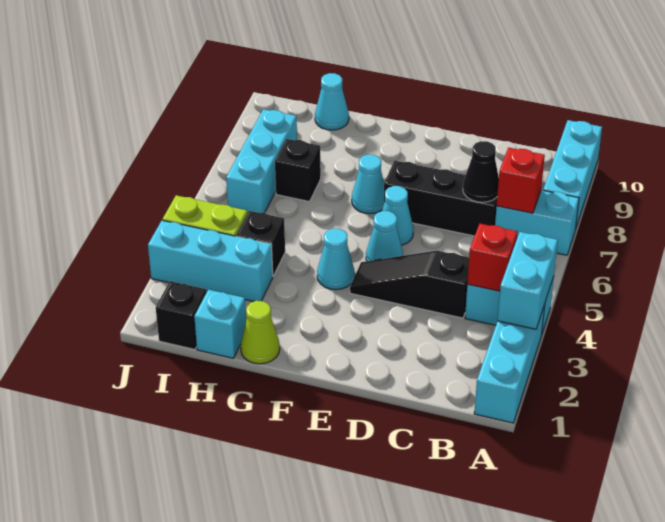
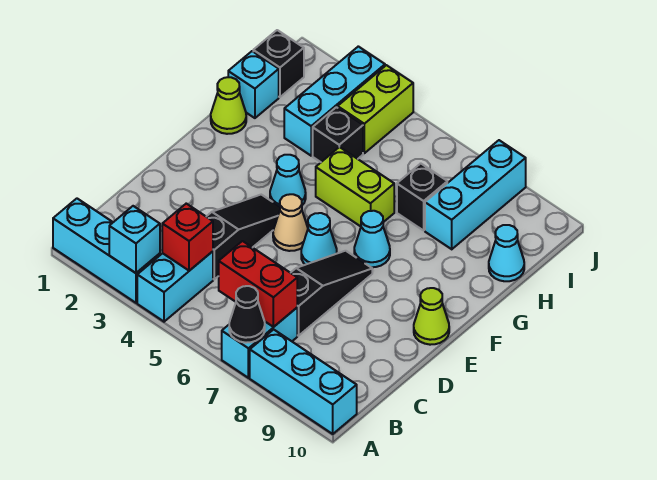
cyan brick A3:A4 level 2 -> cyan brick A3 level 2
red brick B7 level 2 -> red brick B6:B7 level 2
black brick C7:E7 level 1 -> black slope C7:E7 level 1 top C
black cone C7 level 2 -> black cone A7 level 2
cyan cone E5 level 1 -> tan cone E5 level 1
none -> lime cone E10 level 1
none -> lime brick G5:G6 level 1
cyan brick I6:I8 level 1 -> cyan brick H8:J8 level 1

